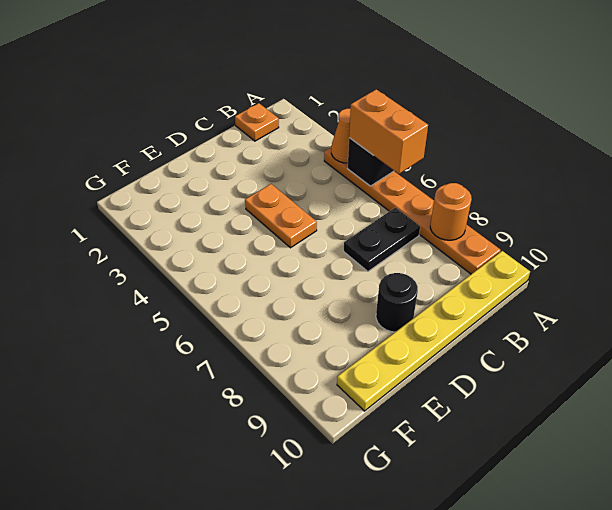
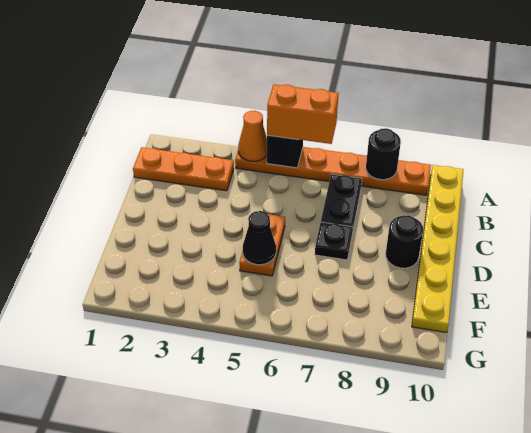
orange round brick A8 level 2 -> black round brick A8 level 2
orange plate B1 level 1 -> orange plate B1:B3 level 1
orange plate D4:D5 level 1 -> orange plate D5:E5 level 1
none -> black plate D7 level 1
none -> black cone E5 level 2

